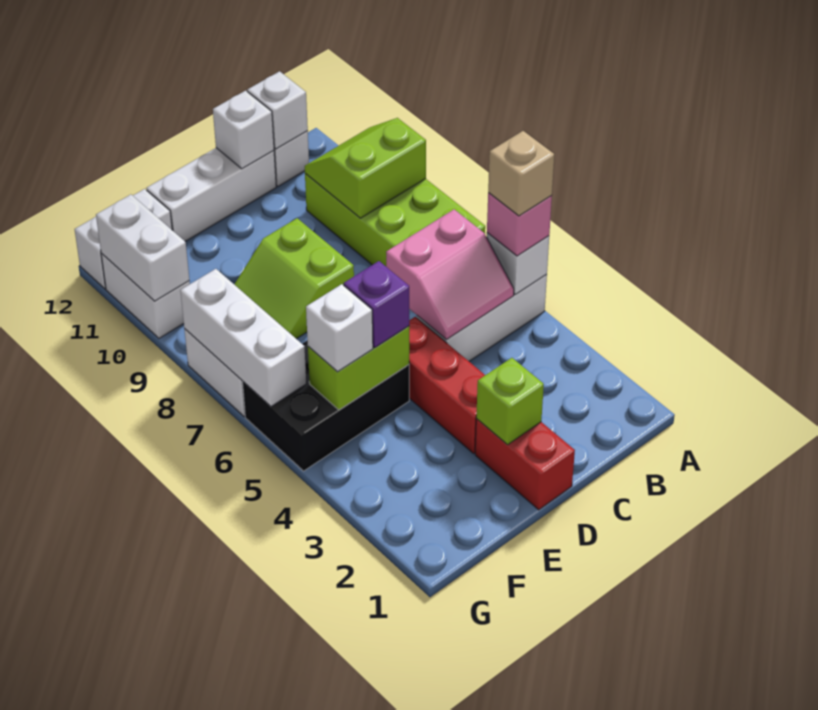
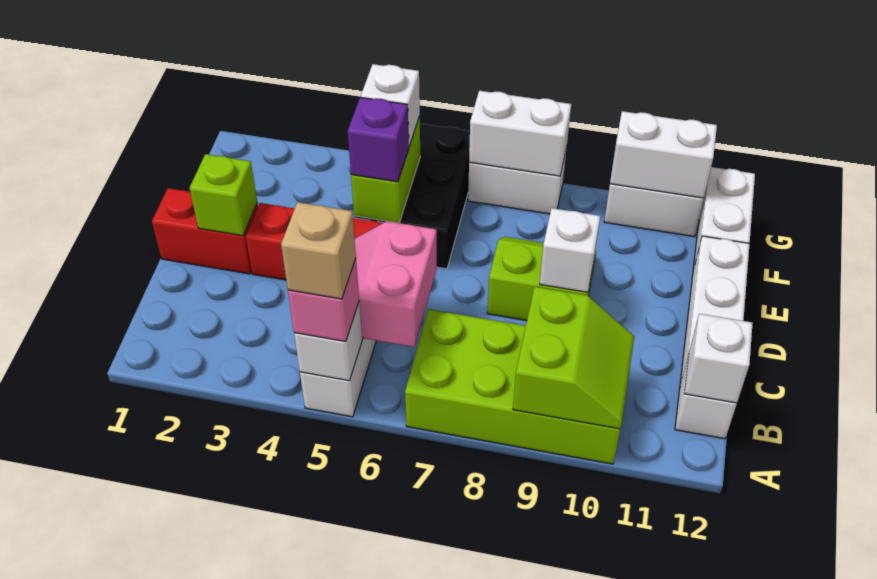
white brick C12 level 2 -> white brick D9 level 2
white brick G6:G8 level 2 -> white brick G7:G8 level 2

